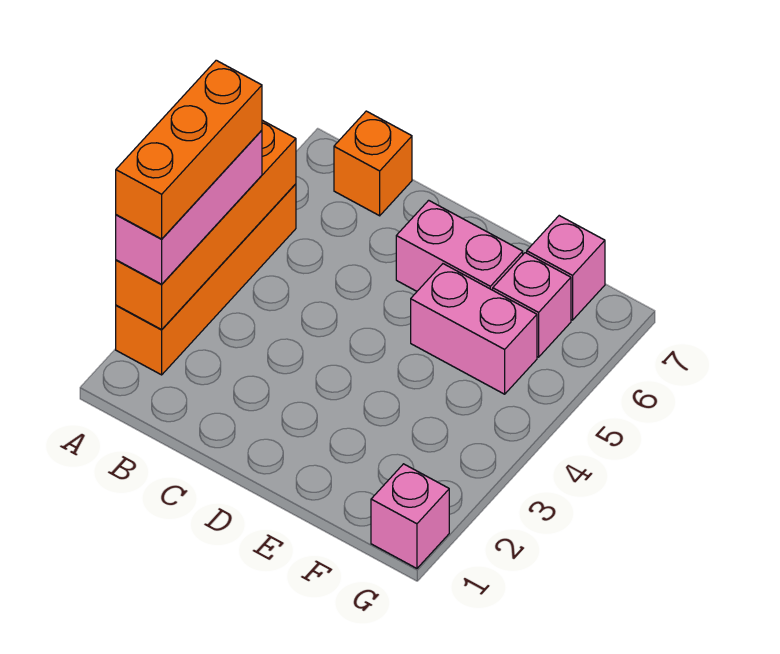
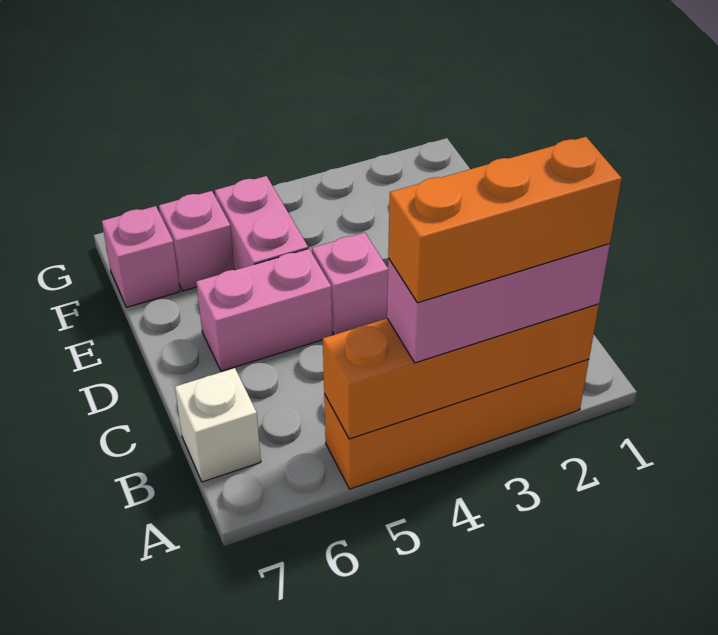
orange brick B7 level 1 -> white brick B7 level 1
pink brick D6:E6 level 1 -> pink brick D5:D6 level 1
pink brick G1 level 1 -> pink brick D4 level 1

